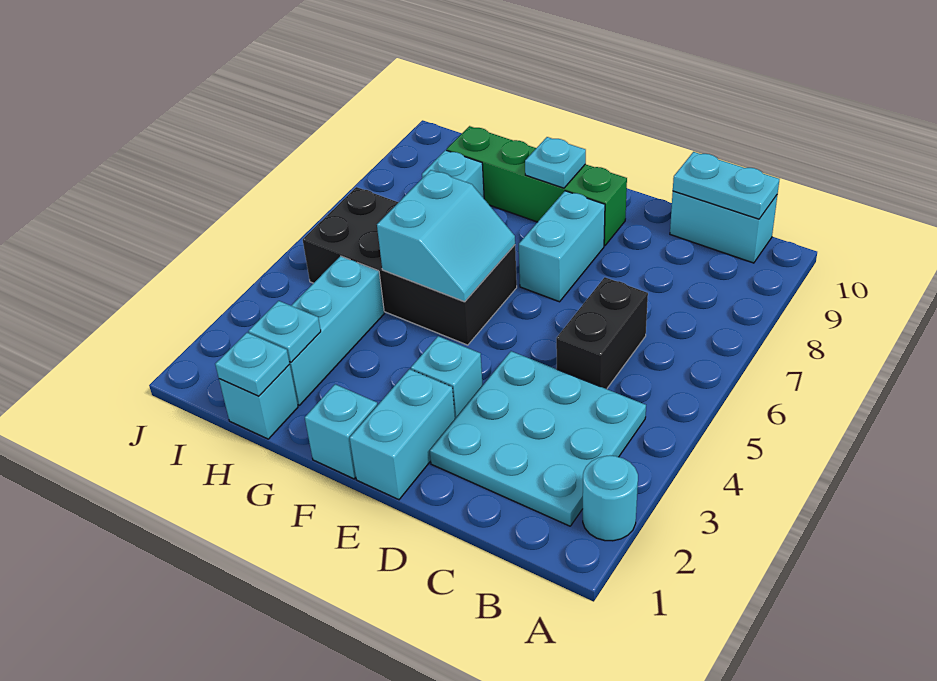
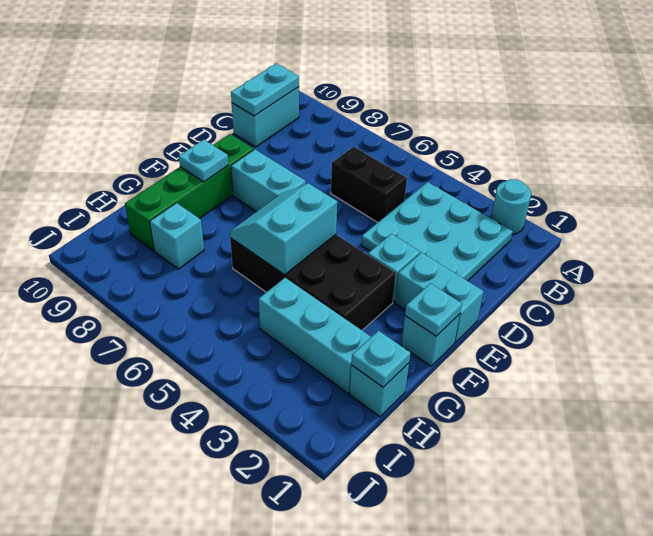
black brick F5:I6 level 1 -> black brick F3:G6 level 1
cyan slope F5:G6 level 2 top G -> cyan slope F5:G6 level 2 top 5
cyan plate H2 level 2 -> cyan plate F1 level 2

